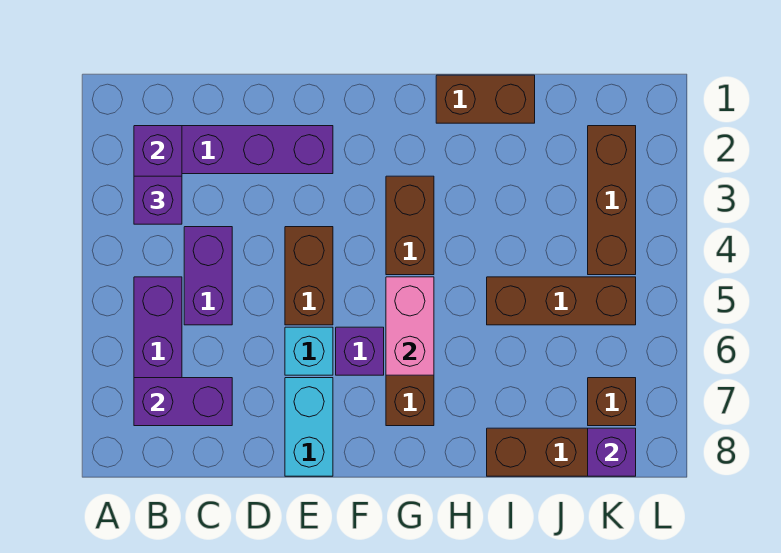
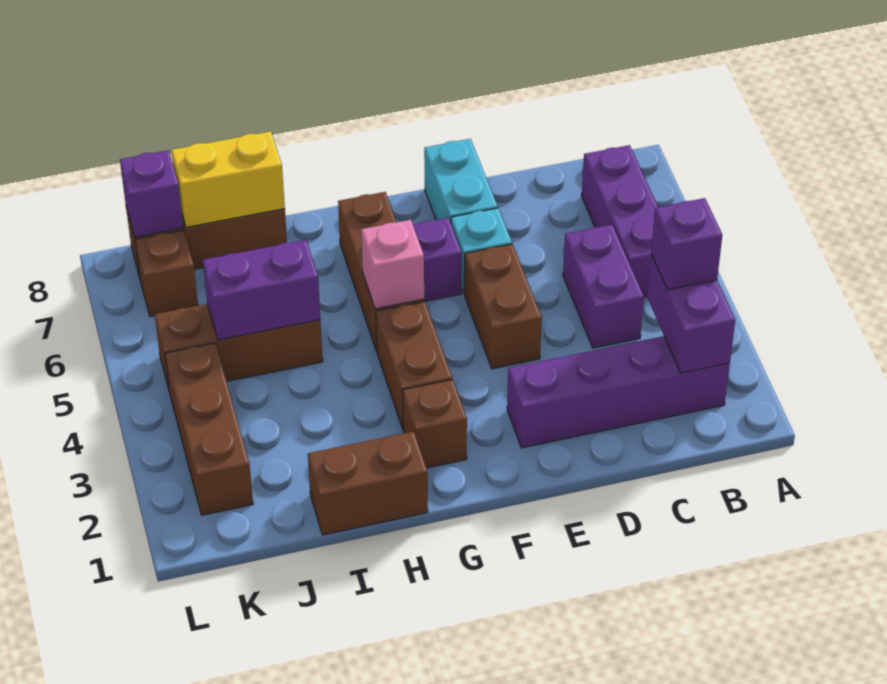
purple brick B7:C7 level 2 -> purple brick I5:J5 level 2
none -> brown brick G2 level 1
pink brick G5:G6 level 2 -> pink brick G5 level 2
none -> yellow brick I8:J8 level 2

